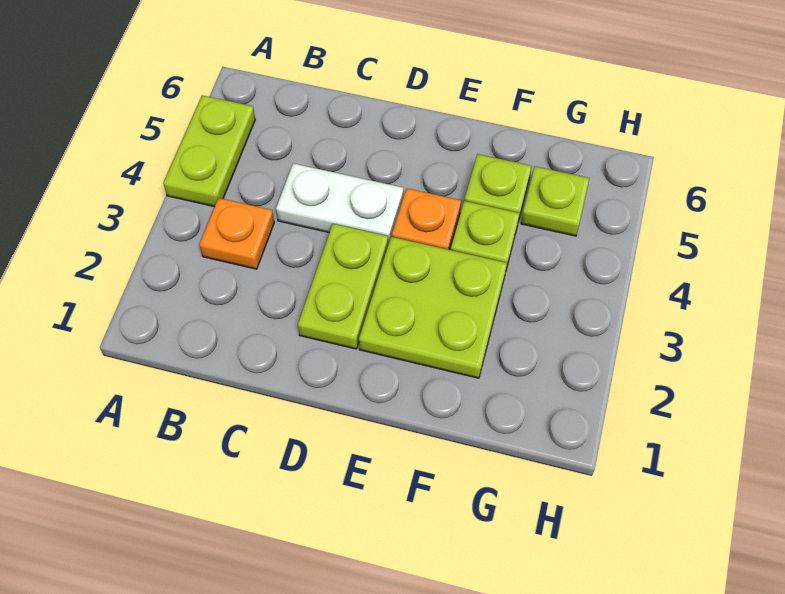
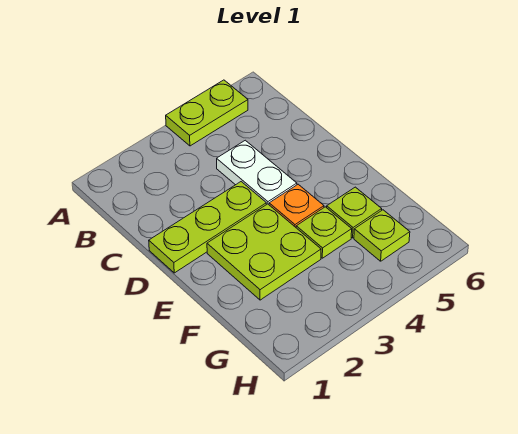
orange plate B3 level 1 -> none
lime plate D2:D3 level 1 -> lime plate D1:D3 level 1

